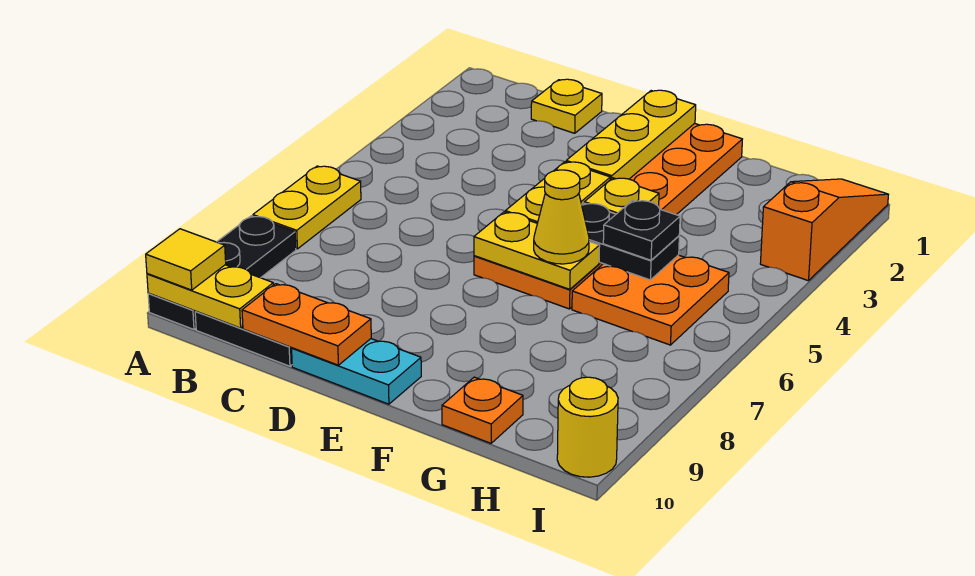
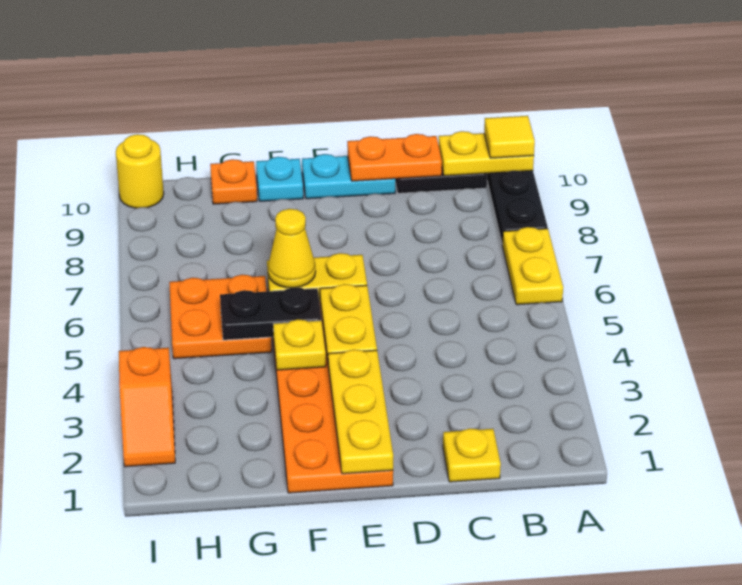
none -> cyan plate F10 level 1
black plate G5 level 3 -> none
orange slope I1:I3 level 1 top 3 -> orange slope I2:I3 level 1 top 3

